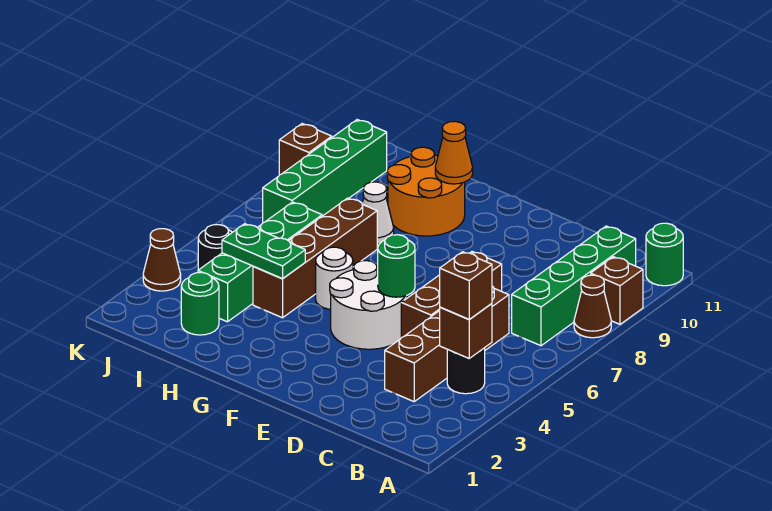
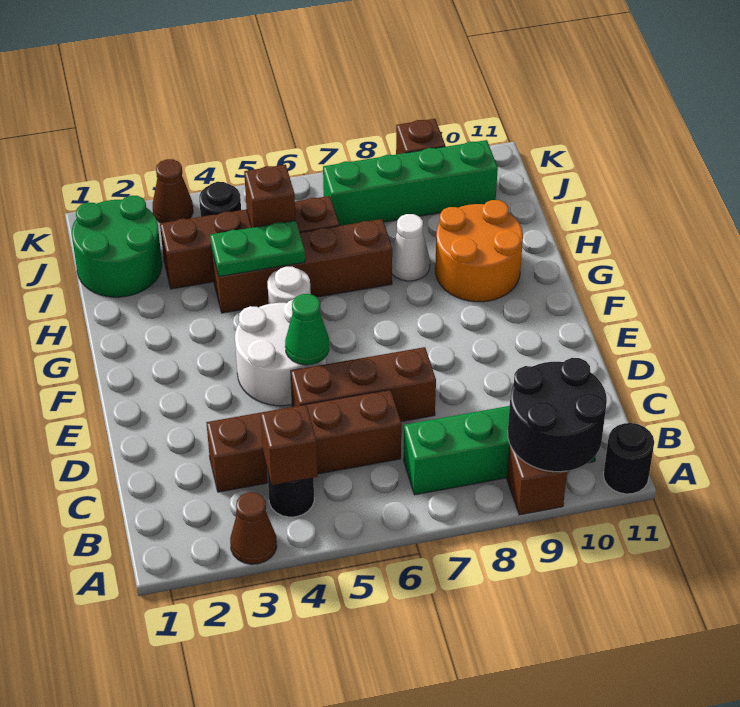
brown cone A8 level 1 -> brown cone A3 level 1
none -> black round brick A9:B10 level 2
green round brick A11 level 1 -> black round brick A11 level 1
brown brick B4 level 3 -> brown brick I5 level 2
green round brick E5 level 2 -> green cone E5 level 2
orange cone G10 level 2 -> none
green plate H4:I4 level 2 -> green plate H4:H5 level 2
green round brick I2 level 1 -> green round brick I1:J2 level 1
green brick I3:I6 level 1 -> brown brick I3:I6 level 1

